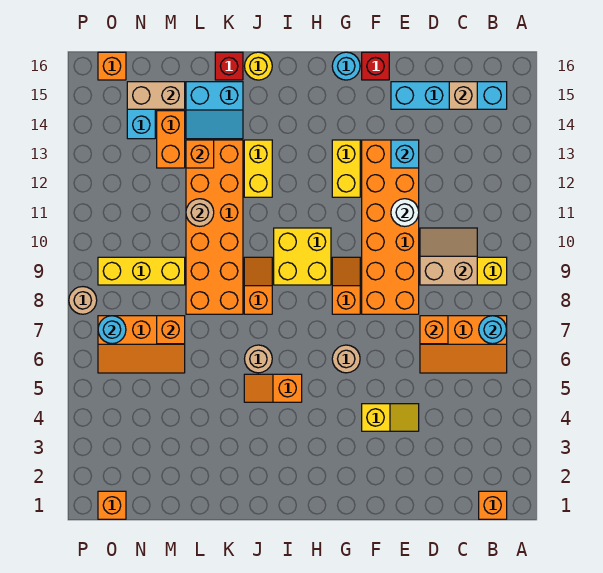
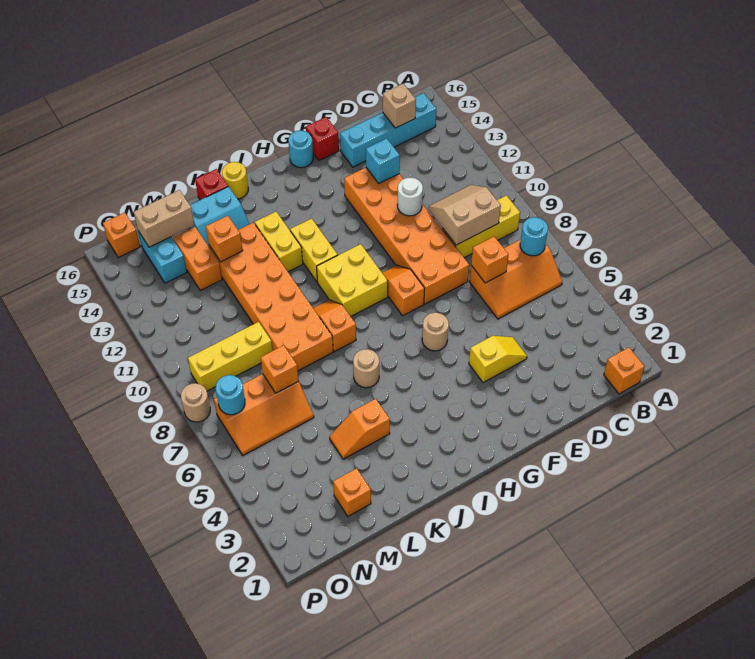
yellow brick G12:G13 level 1 -> yellow brick I11:I12 level 1
orange slope I5:J5 level 1 top I -> orange slope K4:L4 level 1 top K
tan round brick L11 level 2 -> none
orange brick O1 level 1 -> orange brick M2 level 1

